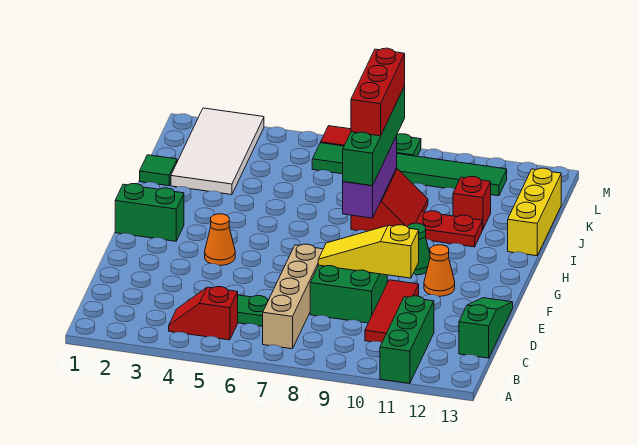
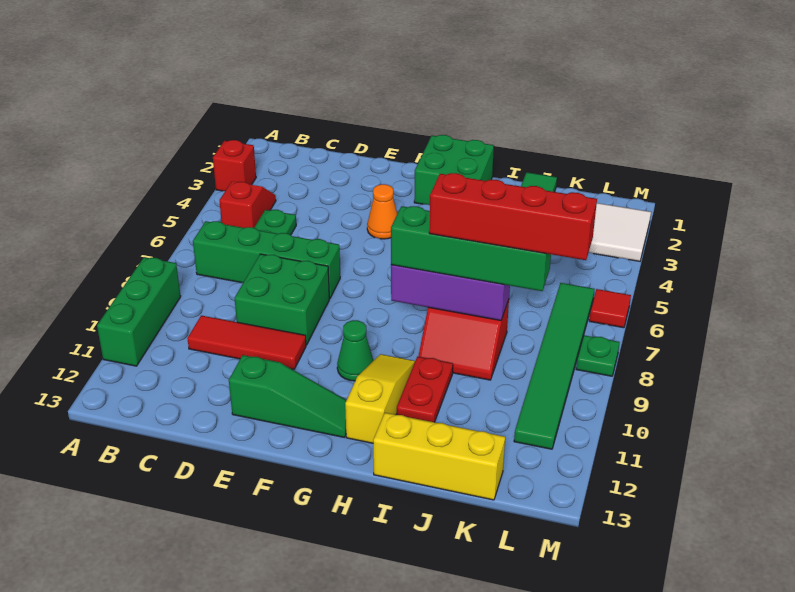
green brick A11:C11 level 1 -> green brick A9:A11 level 1
tan brick B7:E7 level 1 -> green brick B7:E7 level 1
green slope C13:E13 level 1 top C -> green slope E12:G12 level 1 top E
yellow slope E8:E10 level 2 top 10 -> yellow slope H10:H12 level 1 top 12
orange cone F11 level 1 -> none
green brick G1:G2 level 1 -> green brick G1:H2 level 1
red brick I8:K8 level 4 -> red brick I8:L8 level 4
red brick J11 level 1 -> red brick A3 level 1

